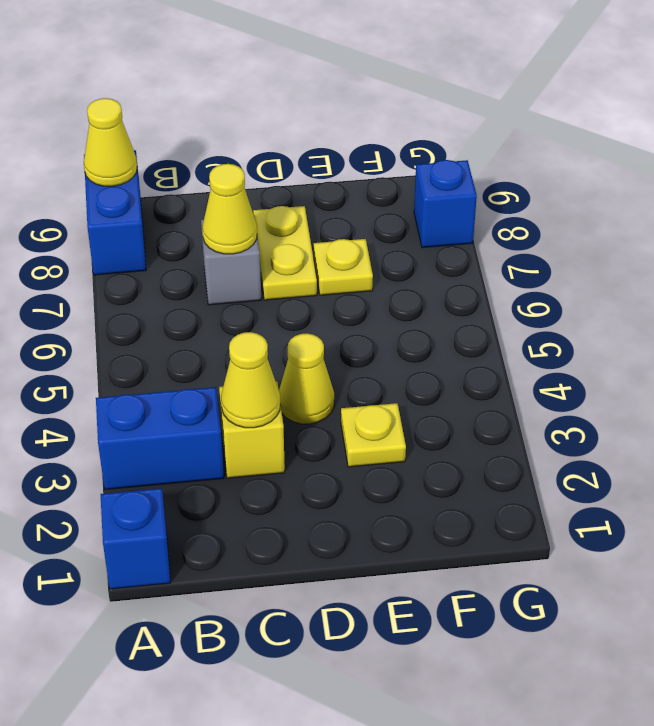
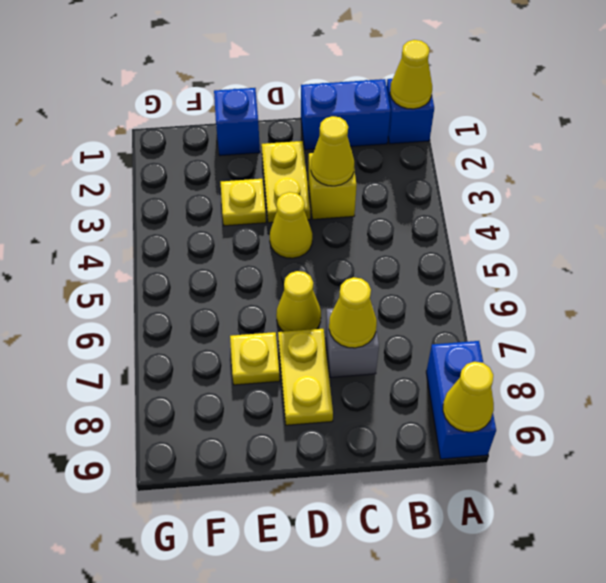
none -> yellow cone A1 level 2
blue brick A3:B3 level 1 -> blue brick B1:C1 level 1
none -> yellow plate D2:D3 level 1
none -> yellow cone D6 level 1
blue brick G8 level 1 -> blue brick E1 level 1

